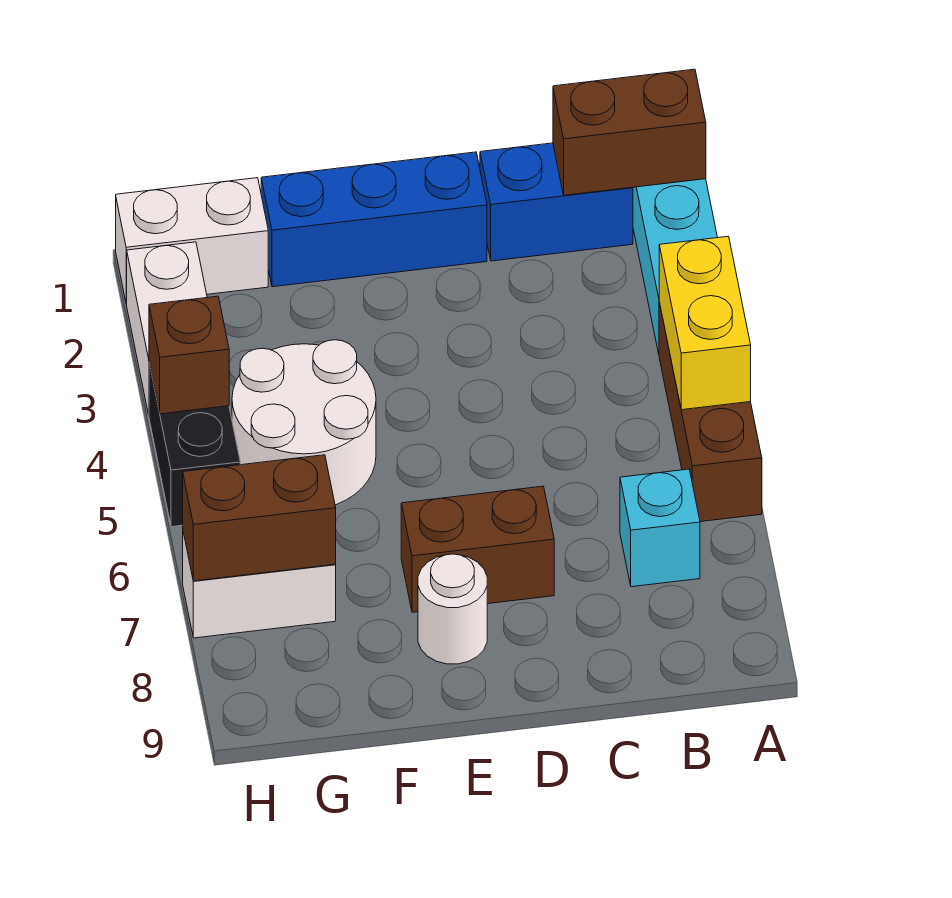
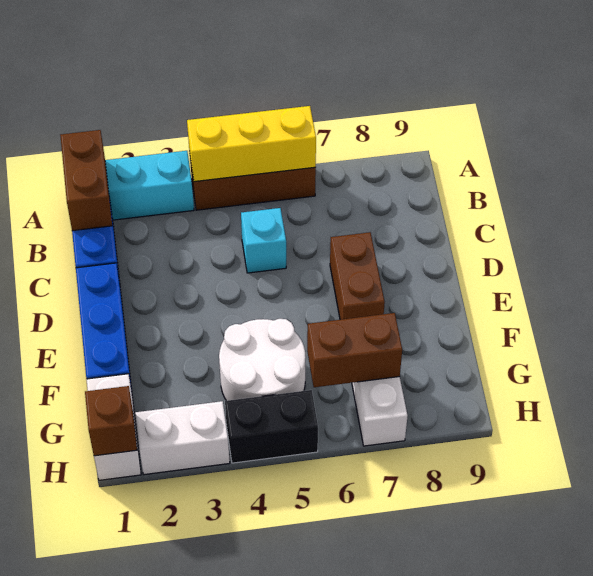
yellow brick A4:A5 level 2 -> yellow brick A4:A6 level 2
cyan brick B7 level 1 -> cyan brick C5 level 1
white round brick E8 level 1 -> none
brown brick G7:H7 level 2 -> brown brick G6:G7 level 2
brown brick H4 level 2 -> brown brick H1 level 2

